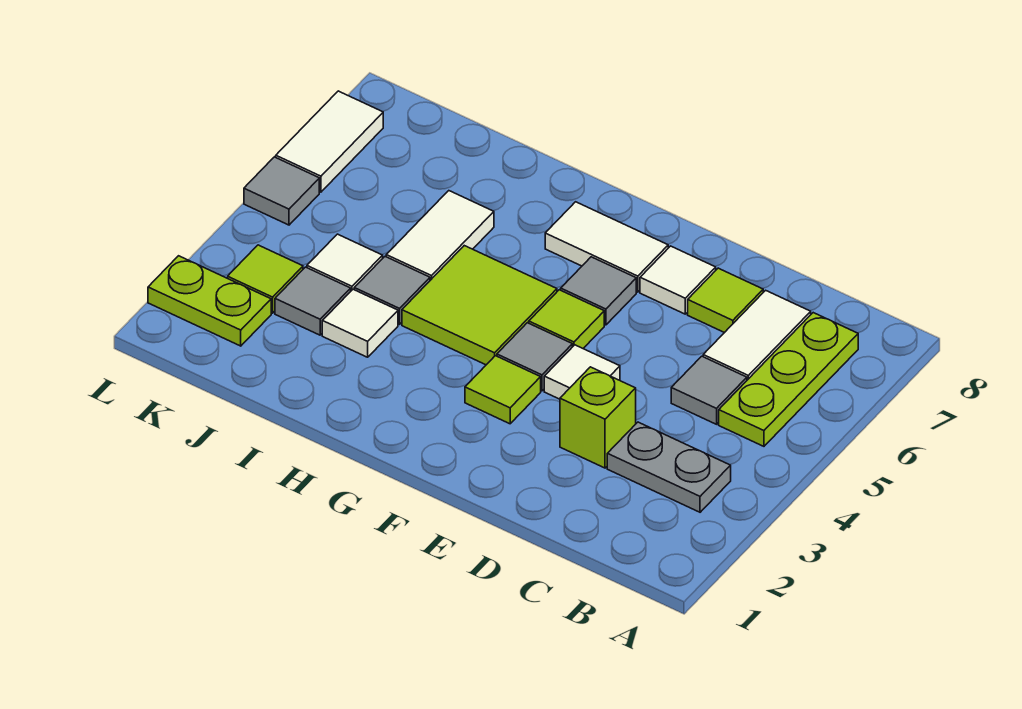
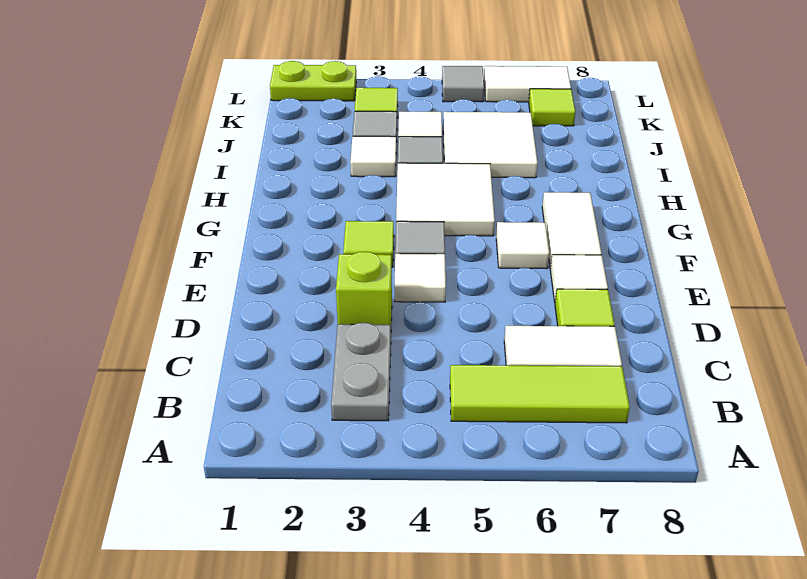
lime plate B5:B7 level 1 -> lime tile B5:B7 level 1
grey tile C5 level 1 -> none
lime tile F5 level 1 -> lime tile K7 level 1
grey tile F6 level 1 -> white tile F6 level 1
lime tile G4:H5 level 1 -> white tile G4:H5 level 1
white tile I5:I6 level 1 -> white tile I5:J6 level 1
lime plate K2:L2 level 1 -> lime plate L1:L2 level 1

